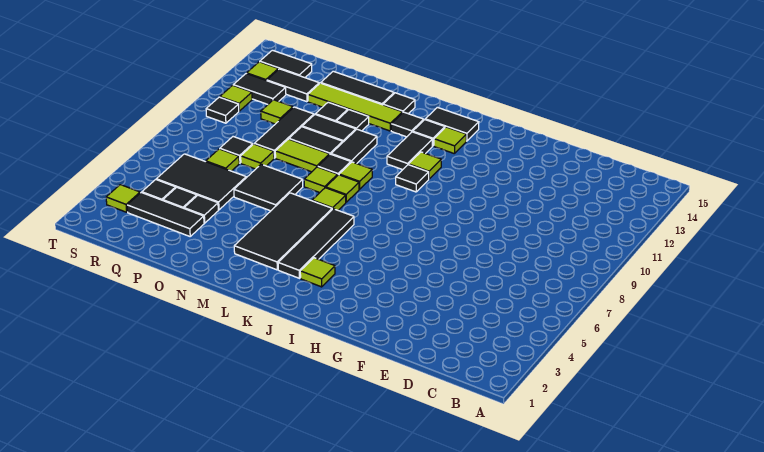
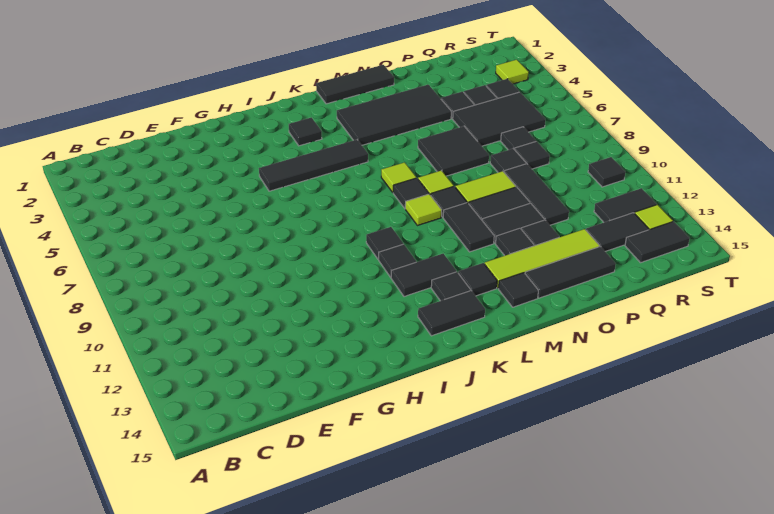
lime tile J3 level 1 -> black tile J3 level 1
lime tile J11 level 1 -> black tile J11 level 1
lime tile J13 level 1 -> none
black tile K3:K6 level 1 -> black tile H5:K5 level 1
black tile K11:K12 level 1 -> black tile J12:K12 level 1
black tile L3:M6 level 1 -> black tile L3:O4 level 1
lime tile L8 level 1 -> black tile L8 level 1
black tile P3:R3 level 1 -> black tile L1:N1 level 1
lime tile P8 level 1 -> black tile P8 level 1
lime tile Q7 level 1 -> black tile Q7 level 1
lime tile Q11 level 1 -> none
lime tile S11 level 1 -> none

